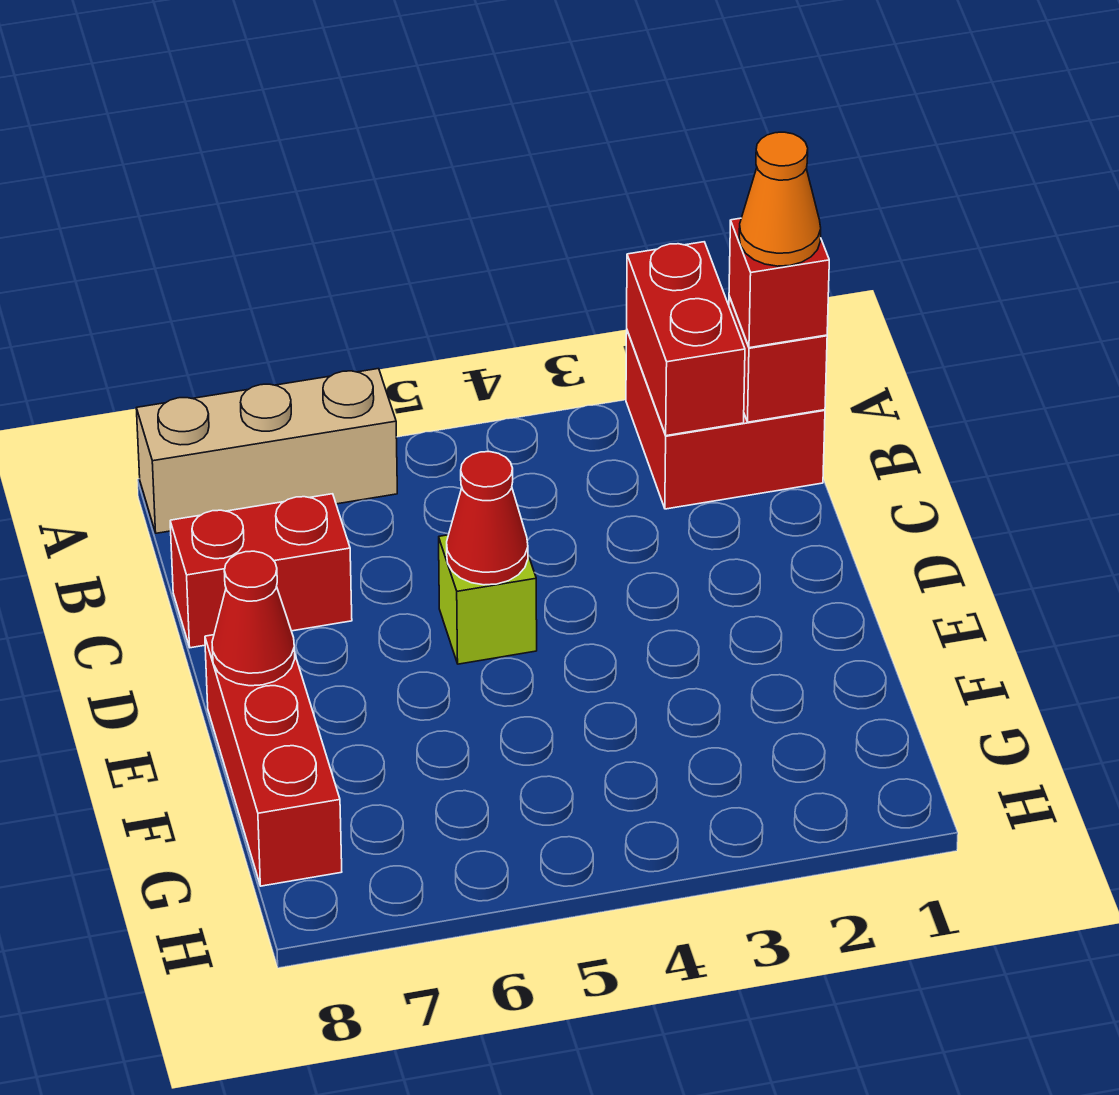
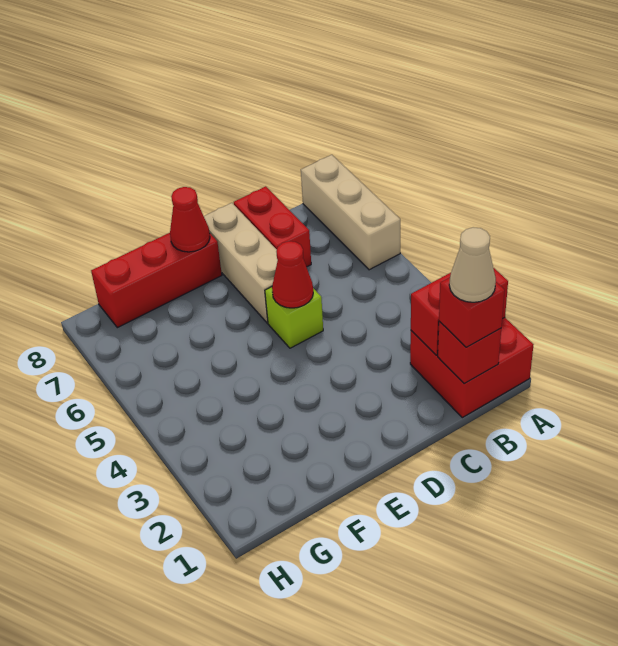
orange cone B1 level 4 -> tan cone B1 level 4
none -> tan brick D6:D8 level 1

